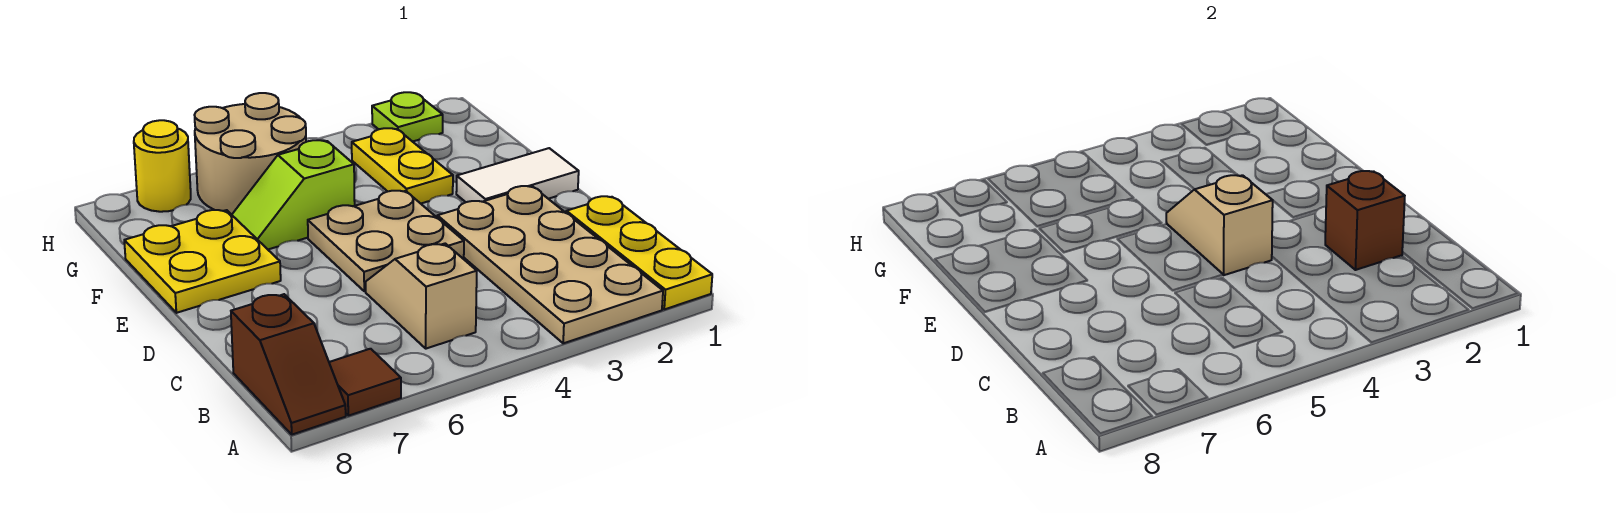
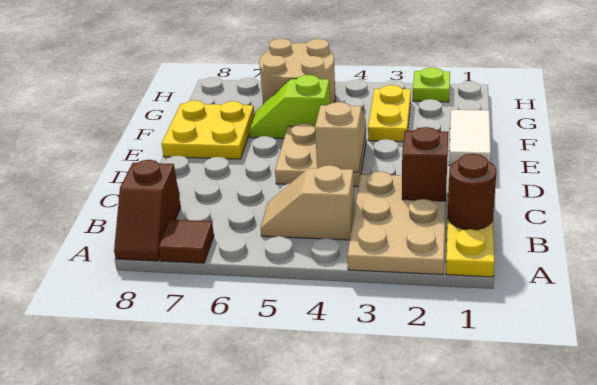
tan plate A2:D3 level 1 -> tan plate A2:C3 level 1
none -> brown round brick B1 level 2
tan slope B5:C5 level 1 top B -> tan slope B4:B5 level 1 top 4
white tile E1:E2 level 1 -> white tile E1:F1 level 1
yellow round brick H7 level 1 -> none

